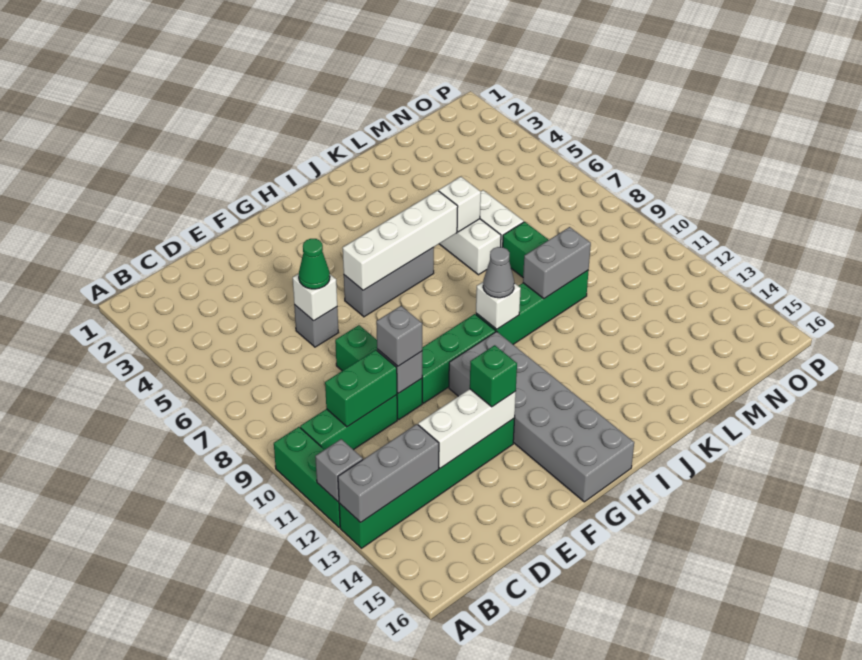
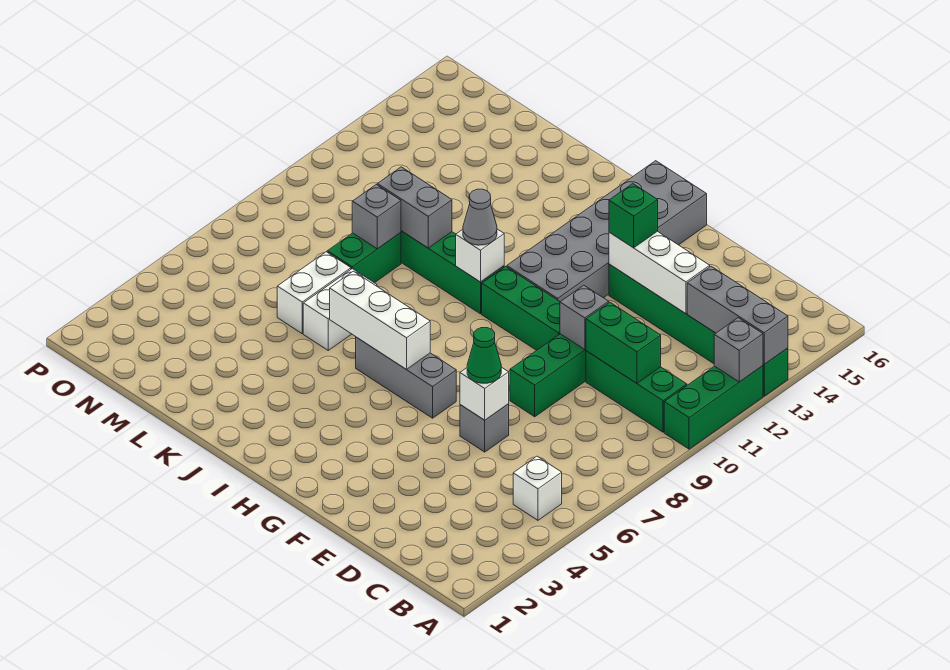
grey brick E10 level 3 -> grey brick L9 level 2
white brick G6:J6 level 2 -> white brick H6:J6 level 2
white brick K6 level 2 -> white brick B5 level 1

